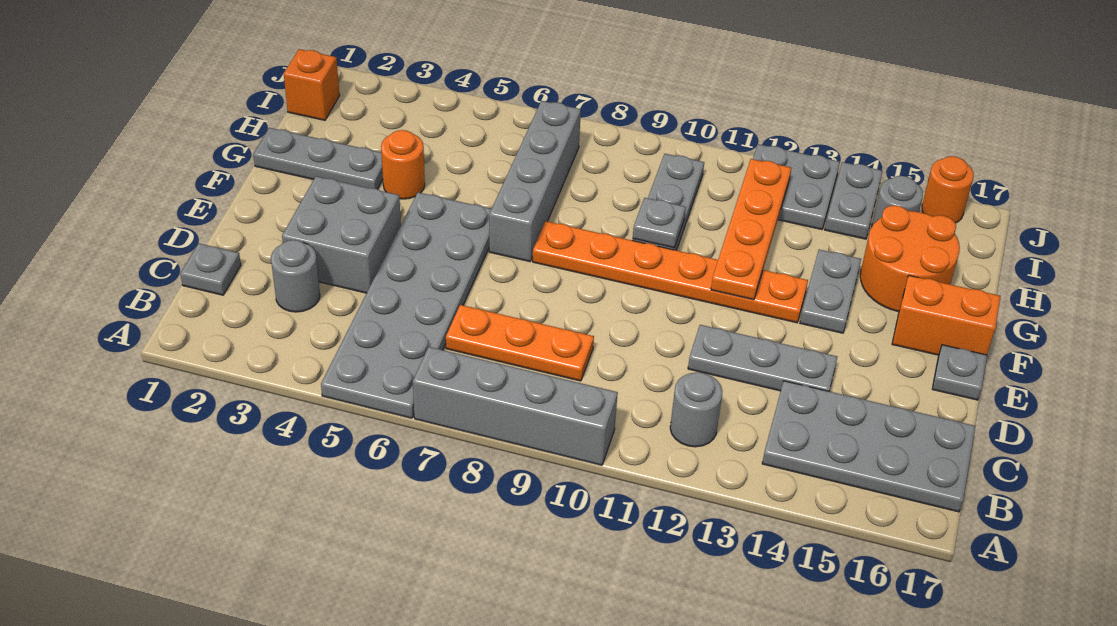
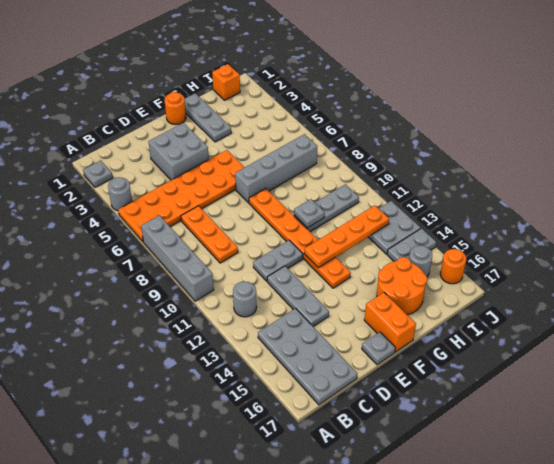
grey plate A5:F6 level 1 -> orange plate A5:F6 level 1
grey plate C1 level 1 -> grey plate A2 level 1
grey round brick C3 level 1 -> grey round brick A4 level 1
grey plate F14:G14 level 1 -> grey plate D11:E11 level 1
orange round brick G4 level 1 -> orange round brick F1 level 1

